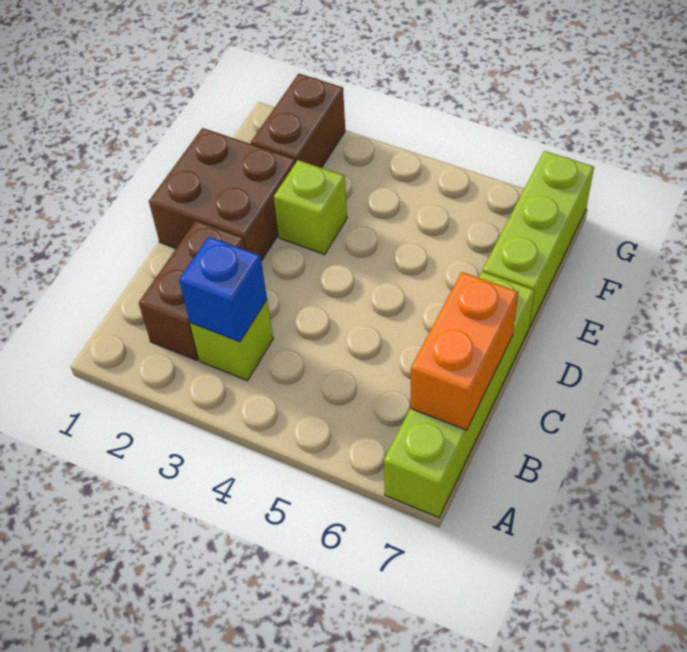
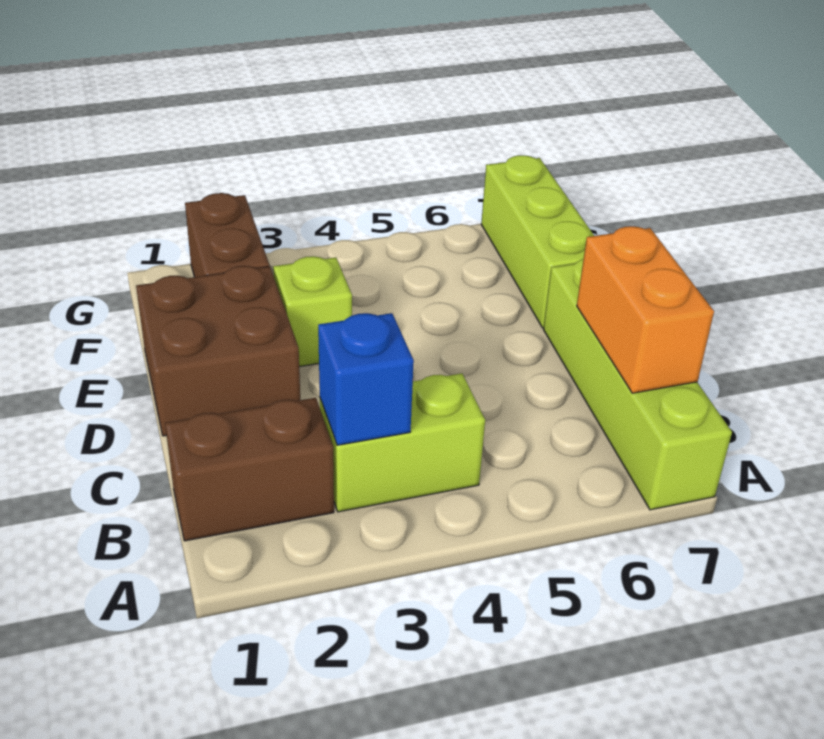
brown brick B2:C2 level 1 -> brown brick B1:B2 level 1
lime brick B3 level 1 -> lime brick B3:B4 level 1

